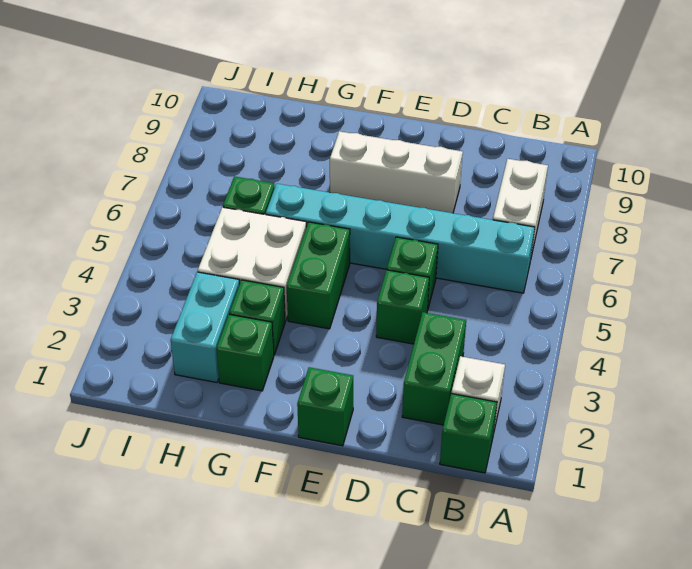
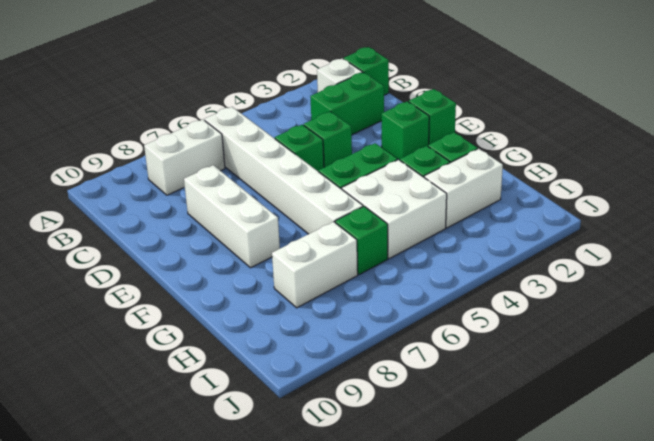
cyan brick B6:G6 level 1 -> white brick B6:G6 level 1
none -> green brick E2 level 1
cyan brick H2:H3 level 1 -> white brick H2:H3 level 1
none -> white brick H7:H8 level 1

